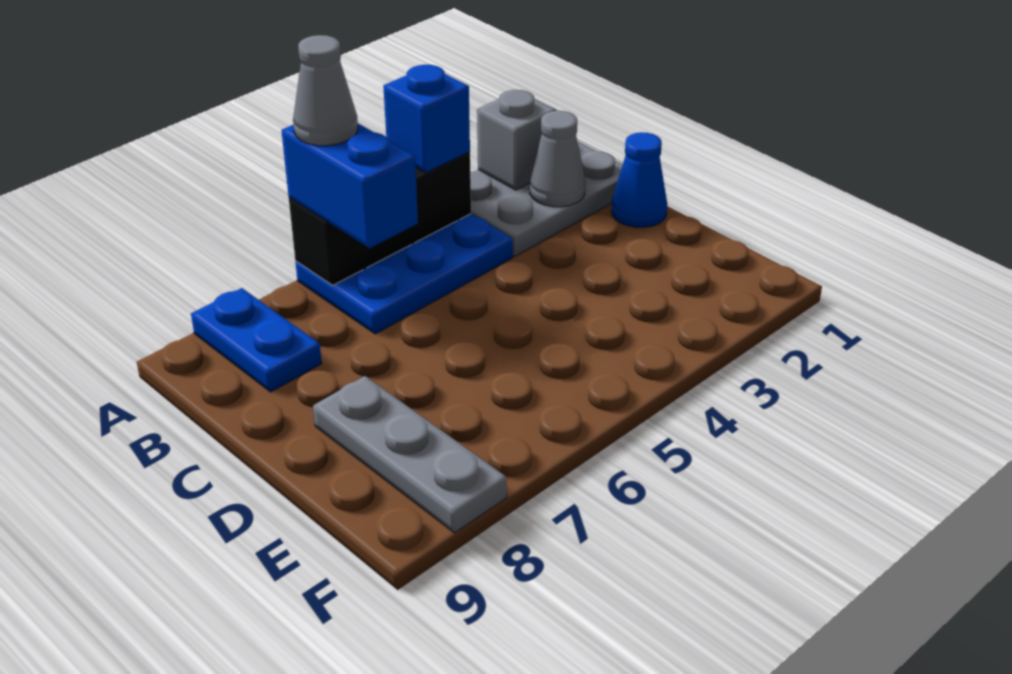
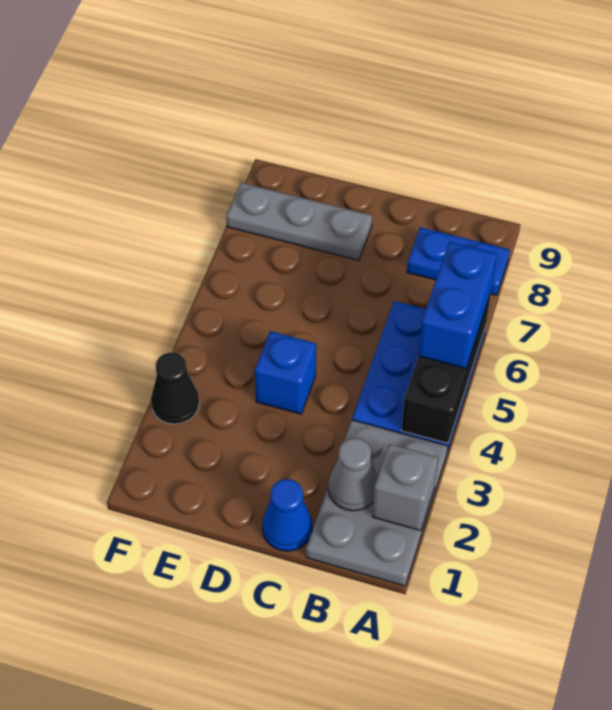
blue brick A4 level 3 -> blue brick D4 level 1
blue brick A6:B6 level 3 -> blue brick A5:A6 level 3
grey cone A6 level 4 -> none
none -> black cone F3 level 1

